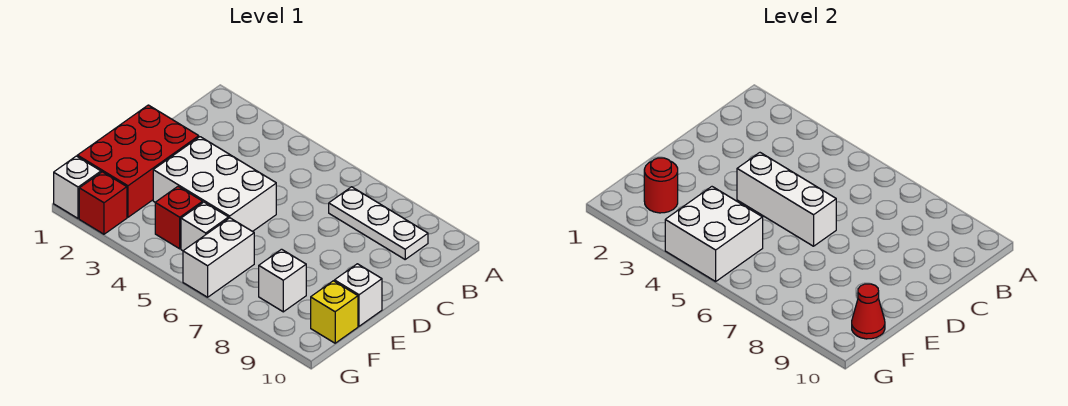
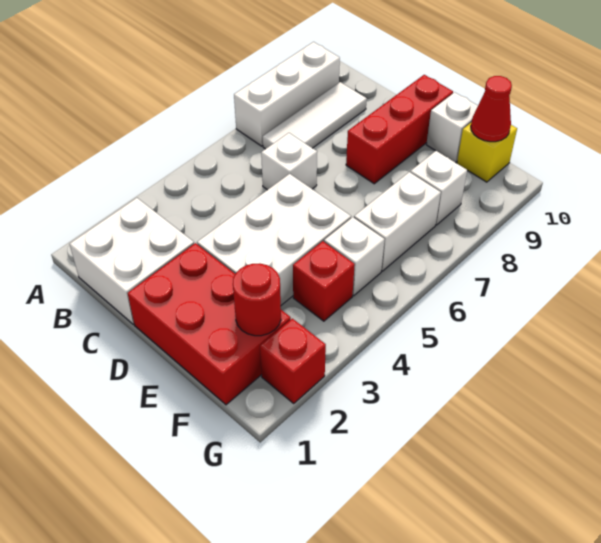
white plate B7:B9 level 1 -> white tile B7:B9 level 1
white brick D4:D6 level 2 -> white brick A7:A9 level 1
none -> red brick D8:D10 level 1
white brick F4:G5 level 2 -> white brick B1:C2 level 1
white brick F6:G6 level 1 -> white brick F6:F7 level 1
white brick G1 level 1 -> white brick C6 level 1

